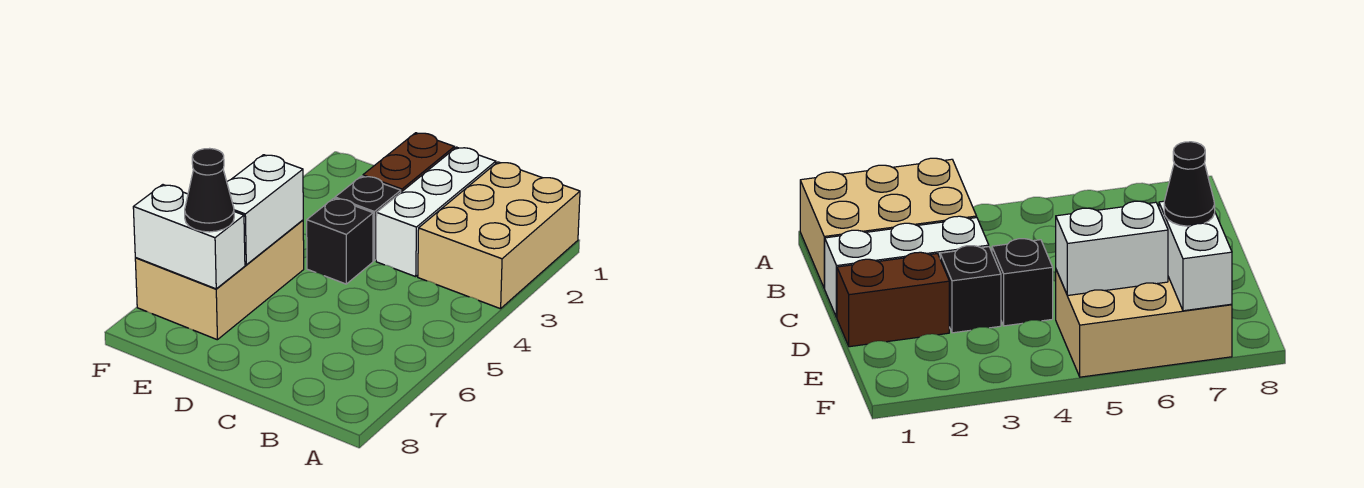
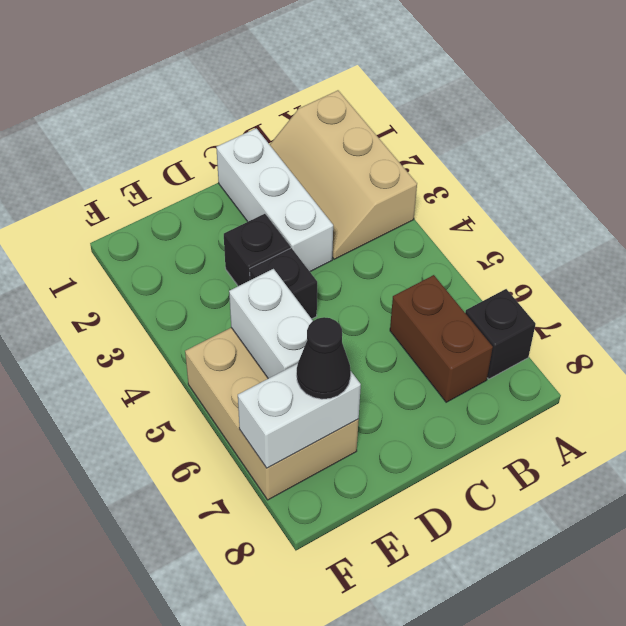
tan brick A1:B3 level 1 -> tan slope A1:B3 level 1 top A
none -> black brick A7 level 1
brown brick D1:D2 level 1 -> brown brick B6:B7 level 1

